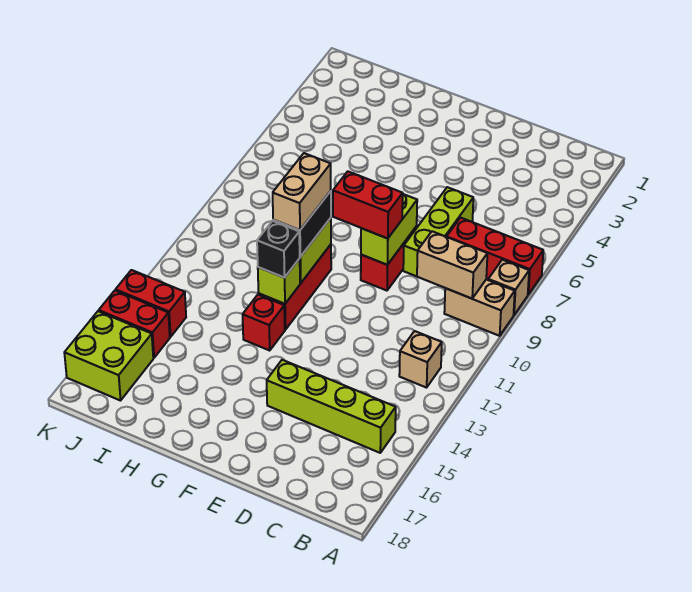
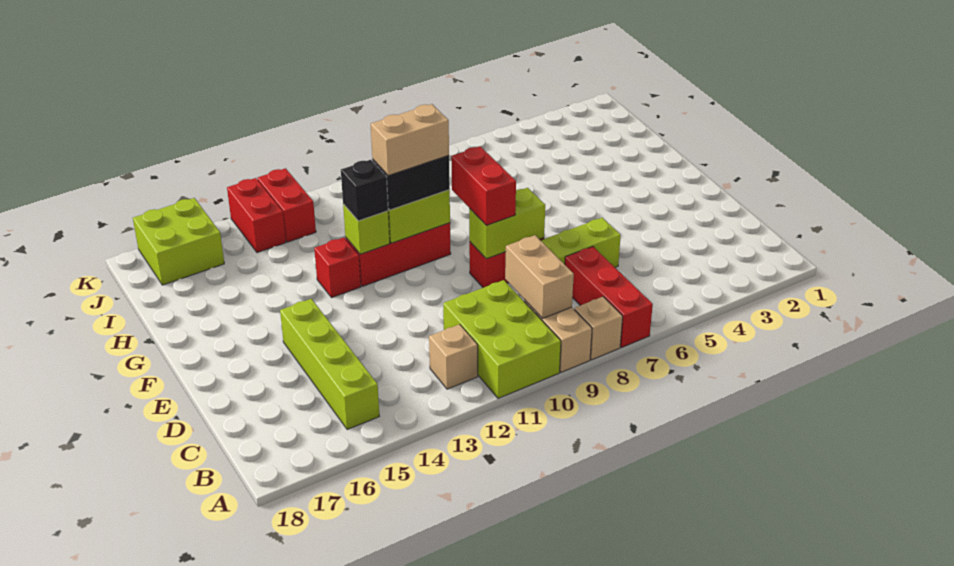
none -> lime brick A10:C11 level 1
red brick J15:K15 level 1 -> red brick J13:K13 level 1

